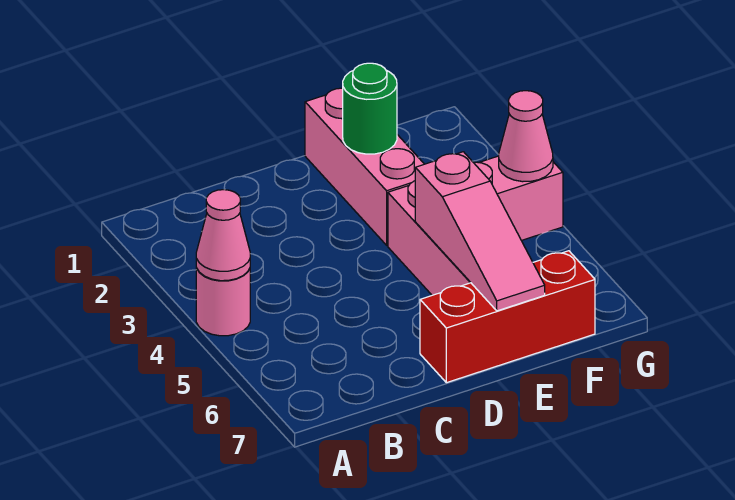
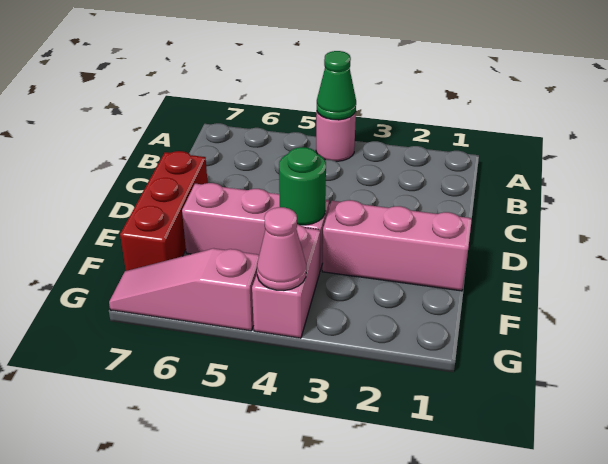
pink cone A4 level 2 -> green cone A4 level 2
green round brick E2 level 2 -> green round brick E4 level 2
pink slope E5:E7 level 2 top 5 -> pink slope G5:G7 level 1 top 5

